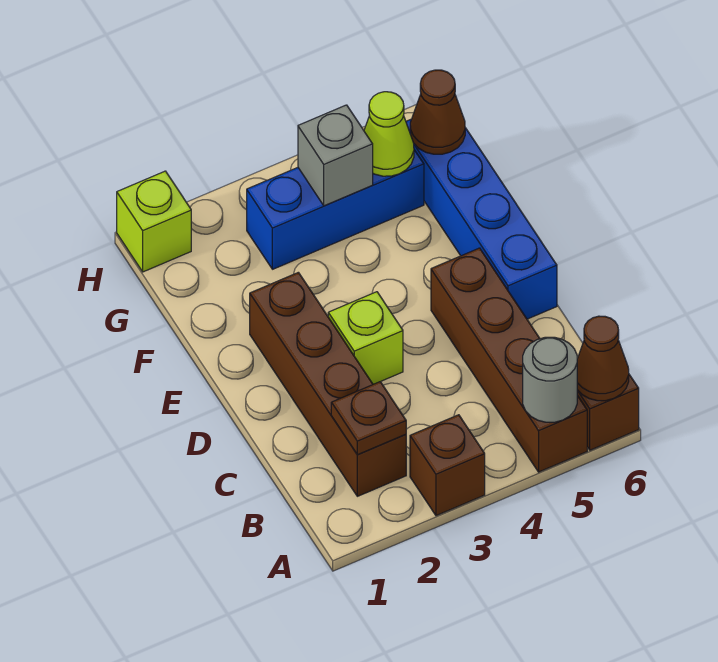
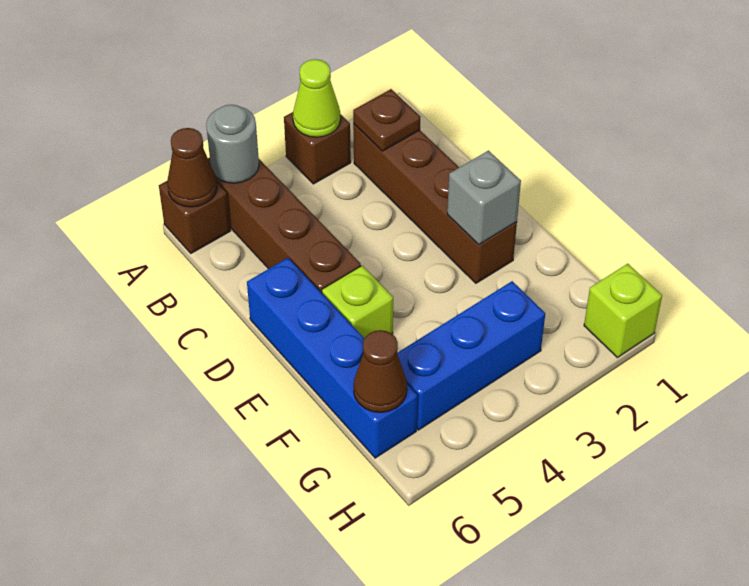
lime brick D3 level 1 -> lime brick E5 level 1
grey brick G4 level 2 -> grey brick E2 level 2
lime cone G5 level 2 -> lime cone A3 level 2

